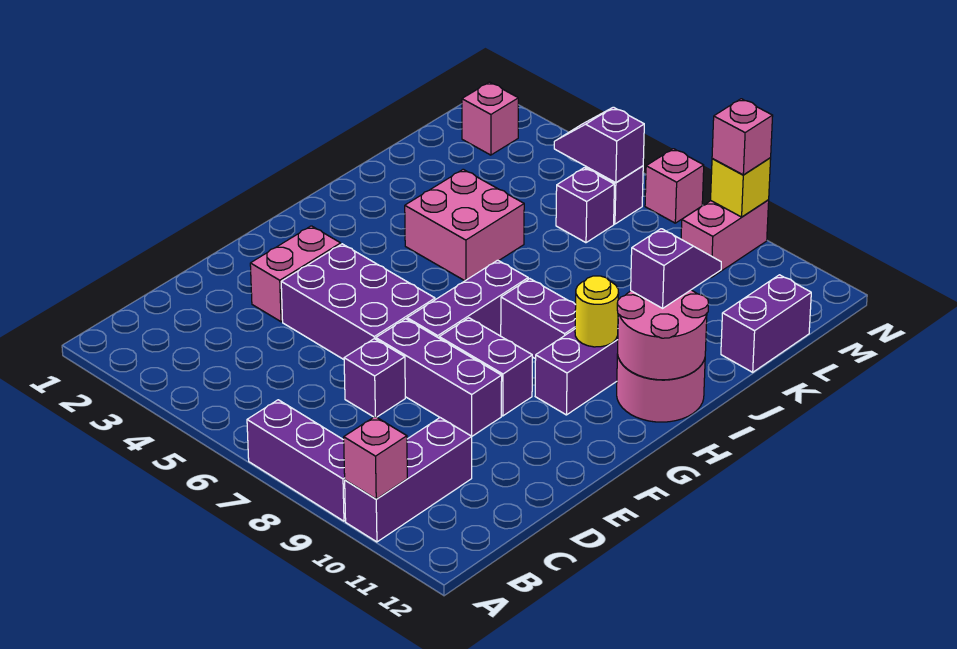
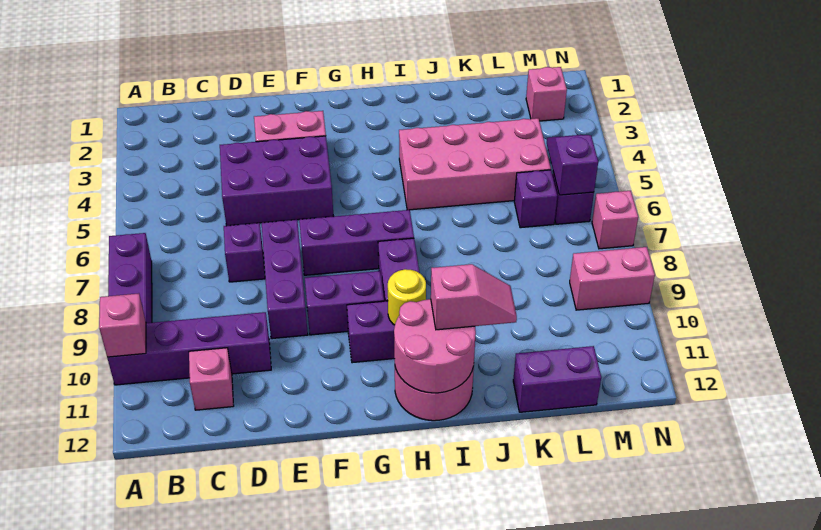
purple brick A10:C10 level 1 -> purple brick A10:D10 level 1
purple brick E4:F6 level 1 -> purple brick D4:F5 level 1
purple brick F8:F9 level 1 -> purple brick F9:G9 level 1
pink brick I4:J5 level 1 -> pink brick I4:L5 level 1
purple slope I11:J11 level 3 top I -> pink slope I11:J11 level 3 top I
yellow brick N9 level 2 -> none
pink brick N9 level 3 -> pink brick C11 level 1

